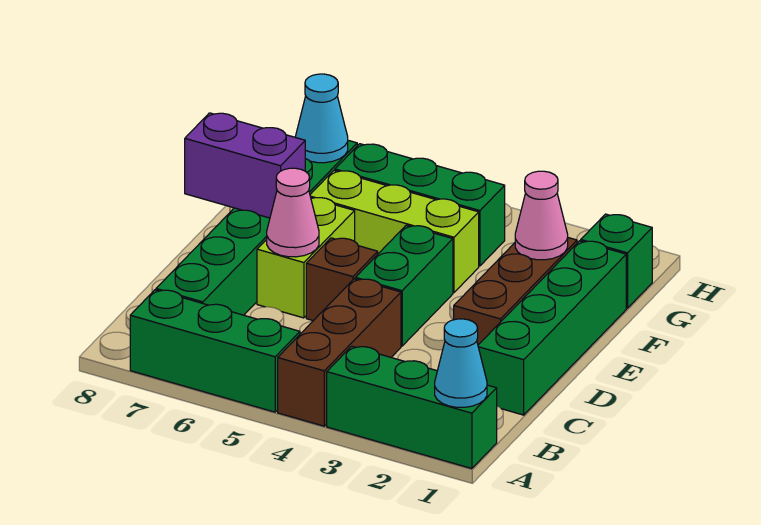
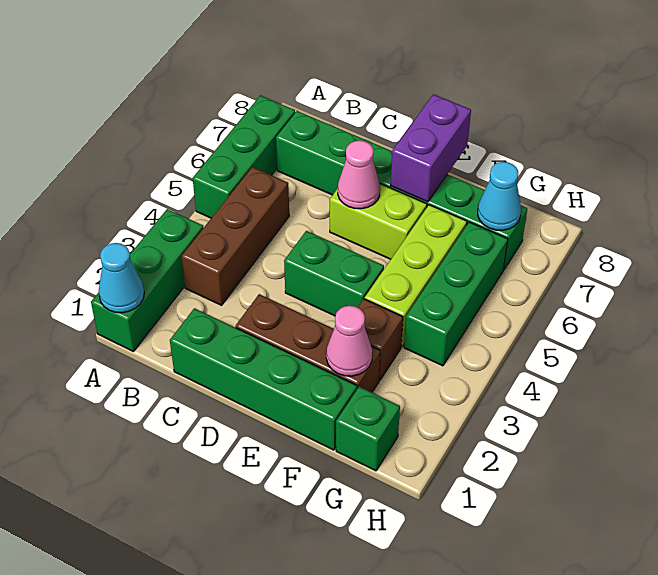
brown brick A4:C4 level 1 -> brown brick B3:B5 level 1
brown brick D5 level 1 -> brown brick F3 level 1

